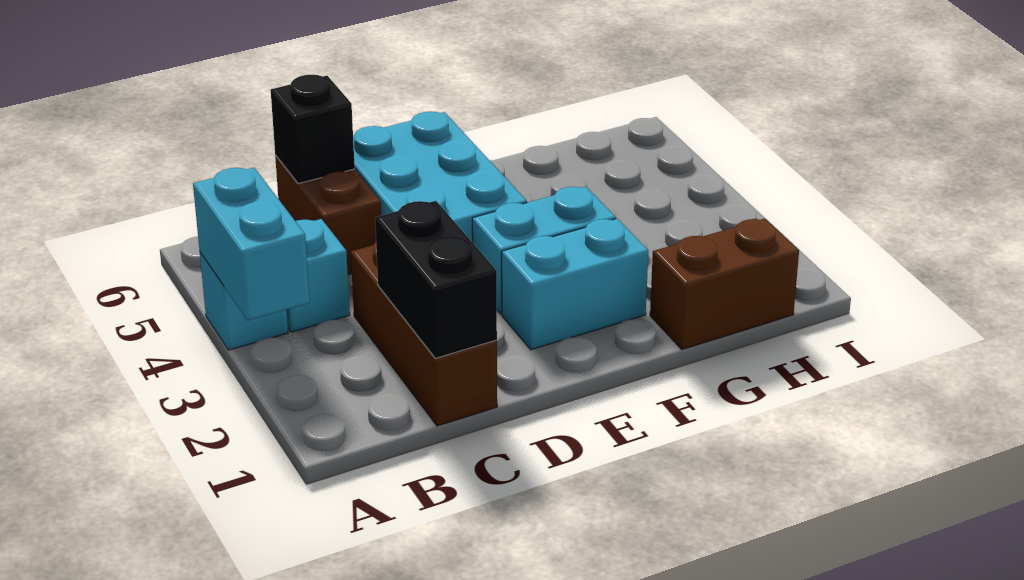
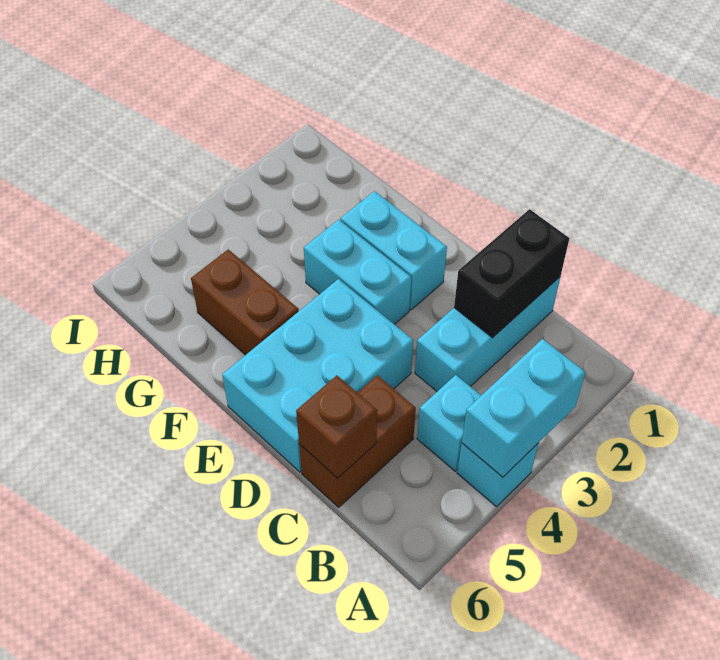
brown brick C1:C3 level 1 -> cyan brick C1:C3 level 1
black brick C6 level 2 -> brown brick C6 level 2
brown brick G1:H1 level 1 -> brown brick F5:G5 level 1

